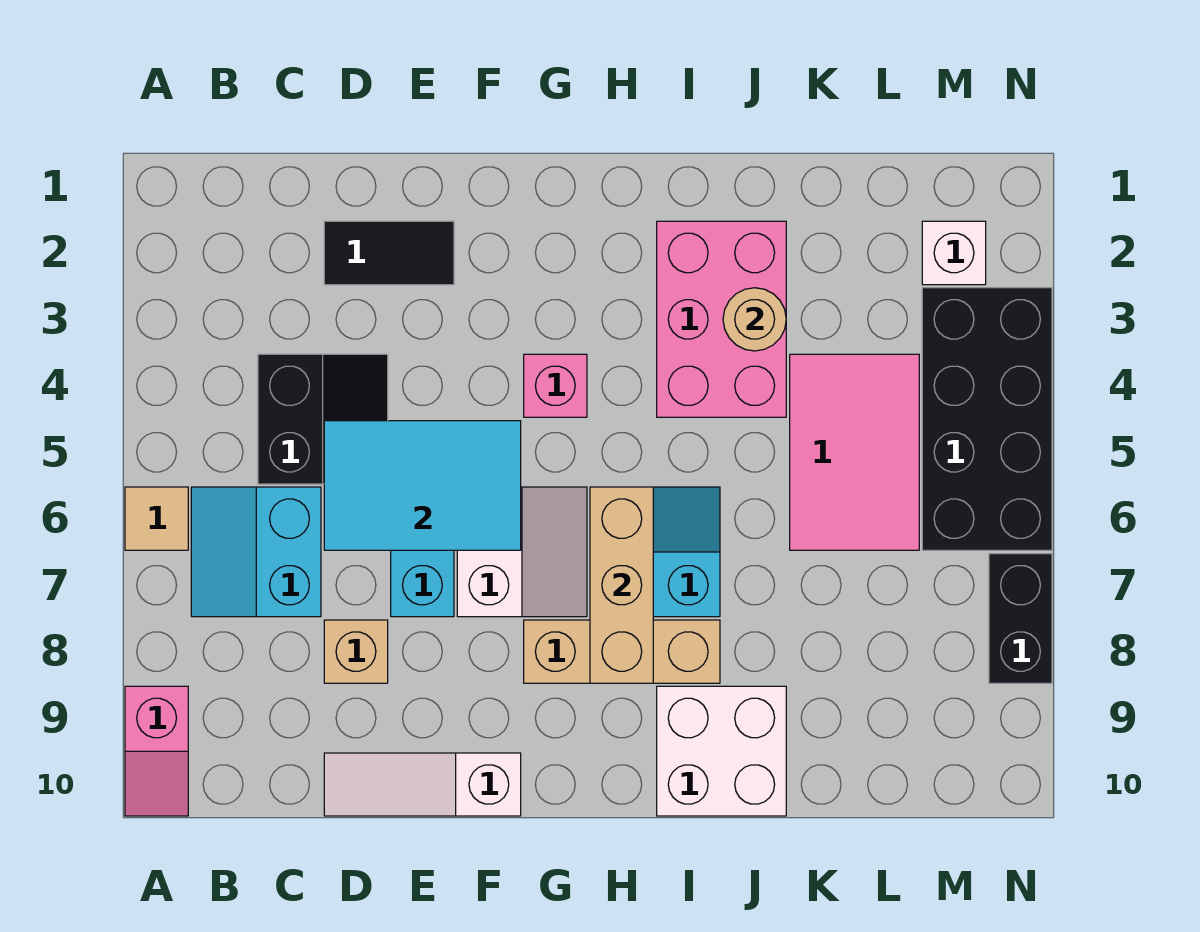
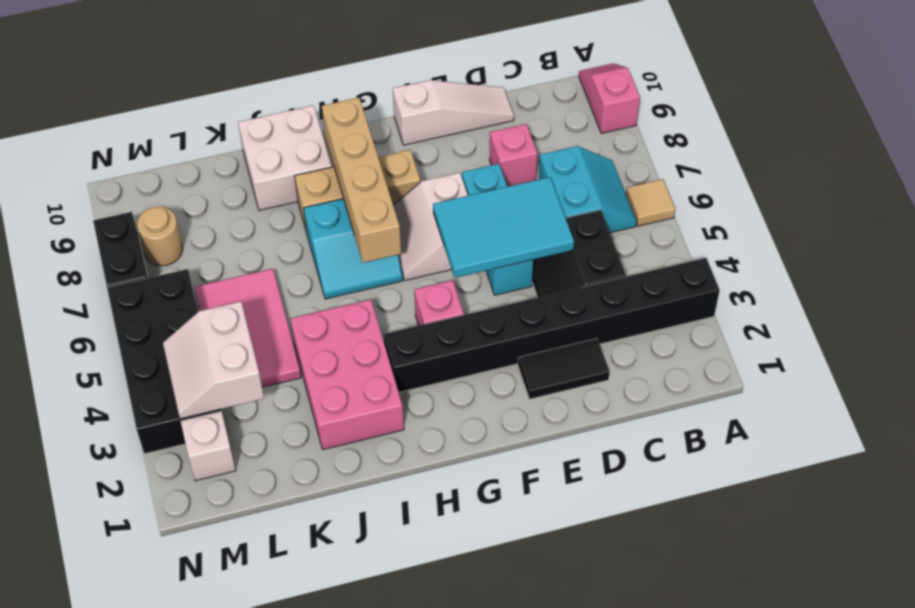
none -> black brick A3:H3 level 1
tan brick D8 level 1 -> pink brick D8 level 1
tan brick H6:H8 level 2 -> tan brick H6:H9 level 2
tan round brick J3 level 2 -> tan round brick M8 level 1
none -> white slope L3:M4 level 2 top L

